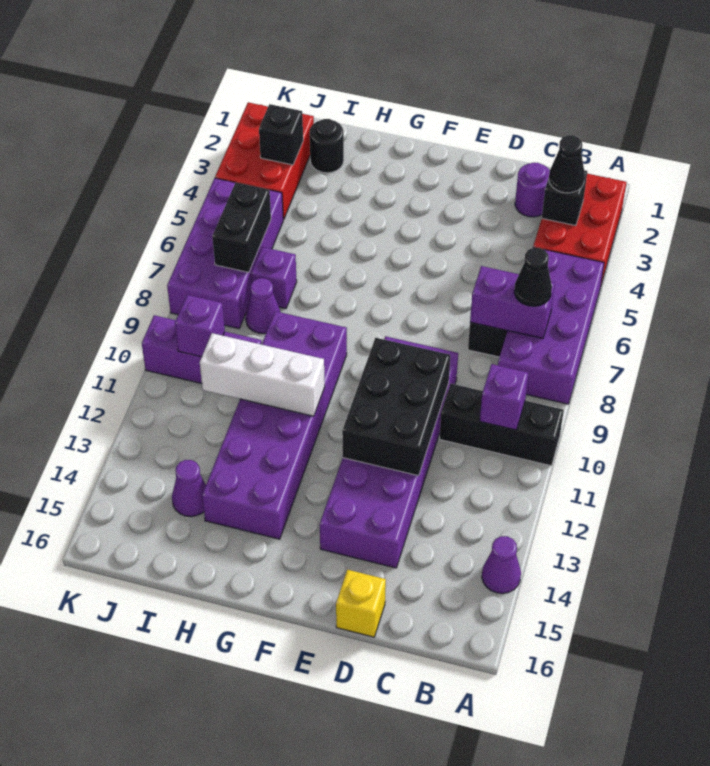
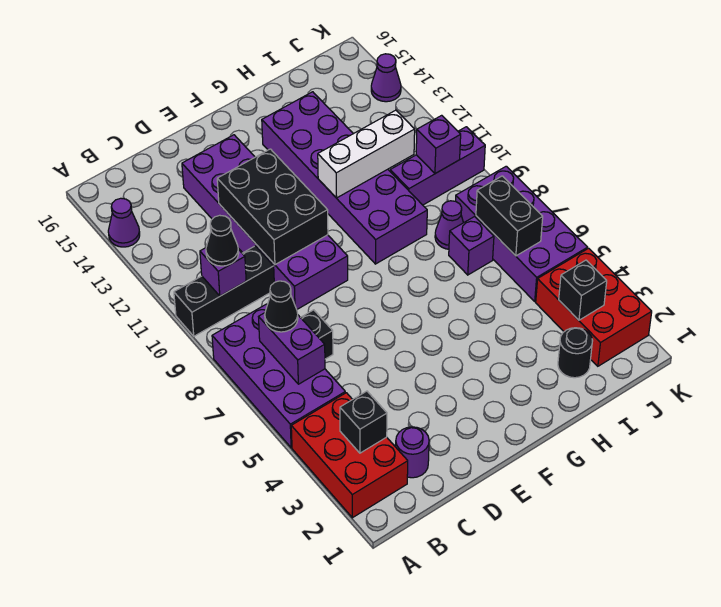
black cone B3 level 3 -> black cone B10 level 3
purple brick B7:C7 level 2 -> purple brick B6:B7 level 2
yellow brick D16 level 1 -> none
purple cone I14 level 1 -> purple cone K14 level 1

